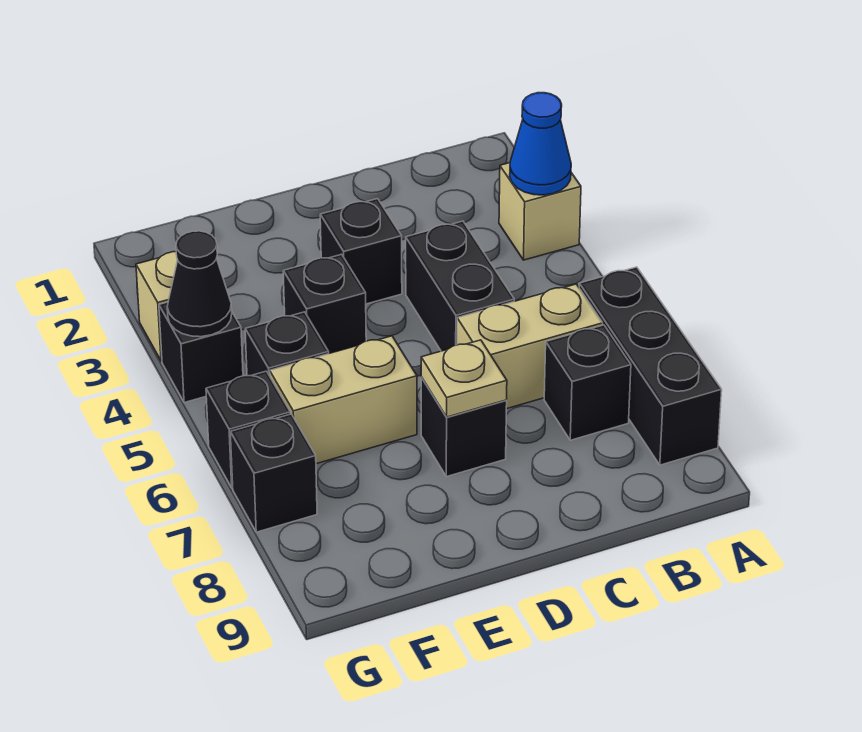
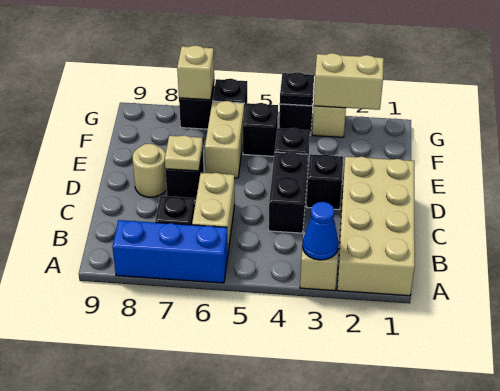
none -> tan brick A1:D2 level 1
black brick A6:A8 level 1 -> blue brick A6:A8 level 1
black brick C4:C5 level 1 -> black brick C4:D4 level 1
none -> tan round brick D8 level 1
none -> tan brick G2:G3 level 2
black cone G4 level 2 -> black plate G4 level 2
none -> tan brick G7 level 2

